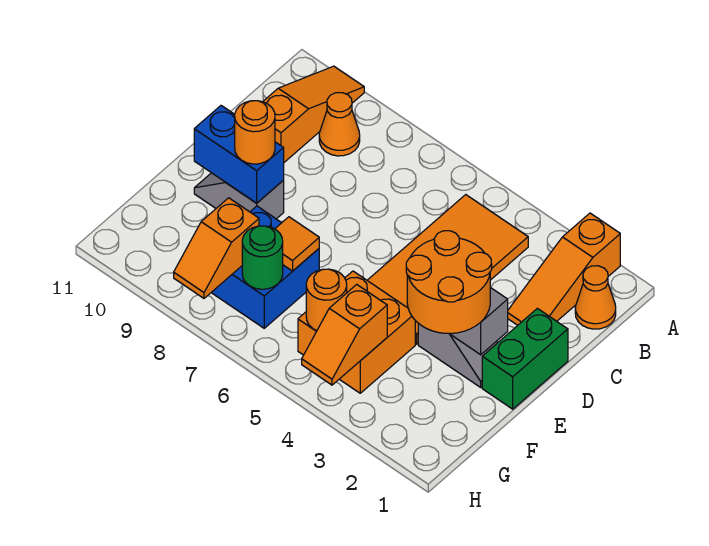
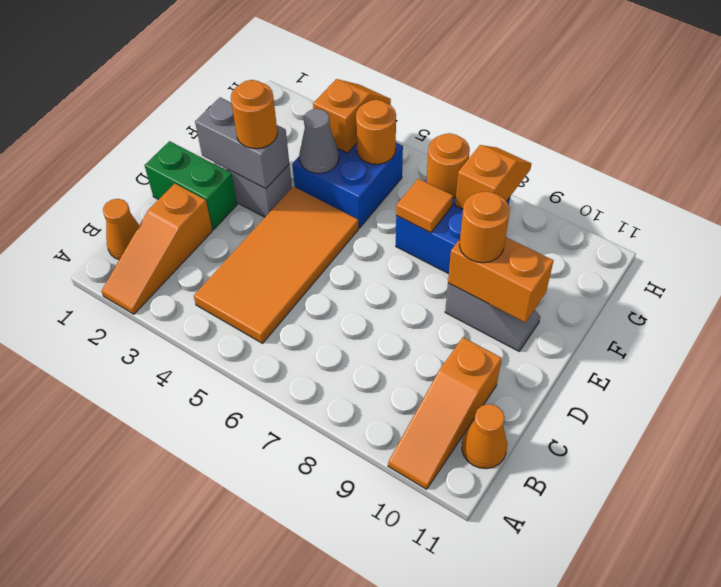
orange slope A2:C2 level 1 top A -> orange slope A2:C2 level 1 top C
orange cone B9 level 1 -> orange cone B11 level 1
green brick D1:E1 level 1 -> green brick D1:D2 level 1
orange round brick E2:F3 level 3 -> orange round brick E3 level 3
blue brick E9:E10 level 2 -> orange brick E9:E10 level 2
orange brick F4:G5 level 1 -> blue brick F4:G5 level 1
none -> grey cone F4 level 2
green round brick G7 level 2 -> orange round brick G7 level 2

